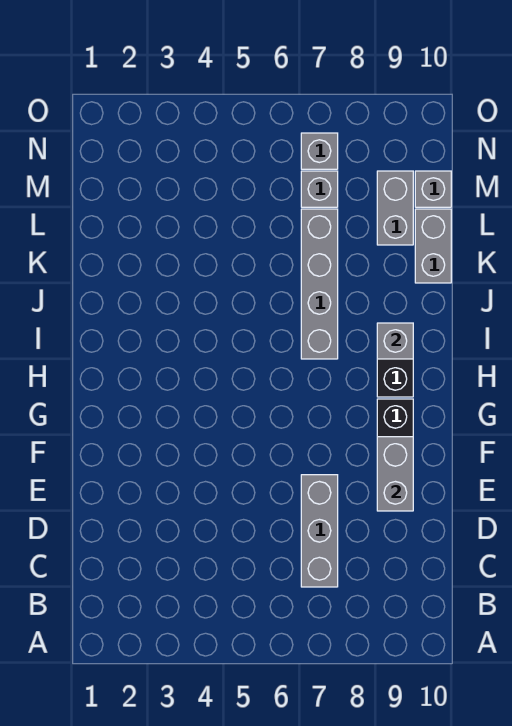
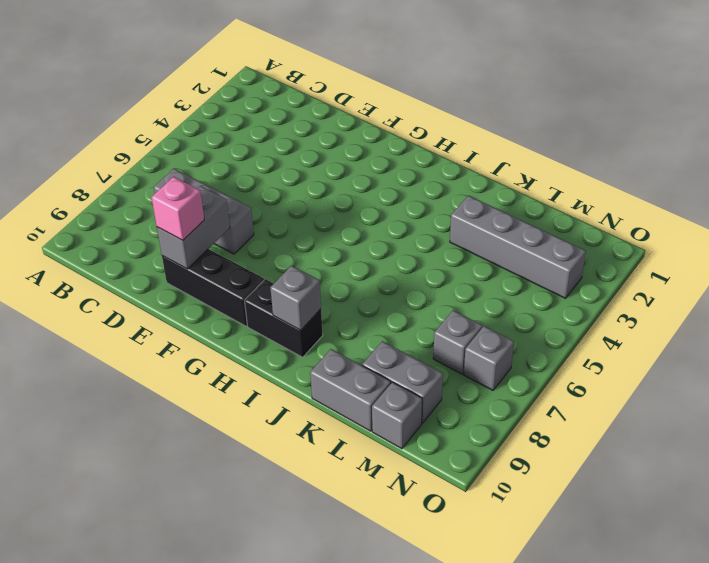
grey brick E9:F9 level 2 -> grey brick E8:E9 level 2
none -> pink brick E9 level 3
grey brick I7:L7 level 1 -> grey brick K3:N3 level 1

